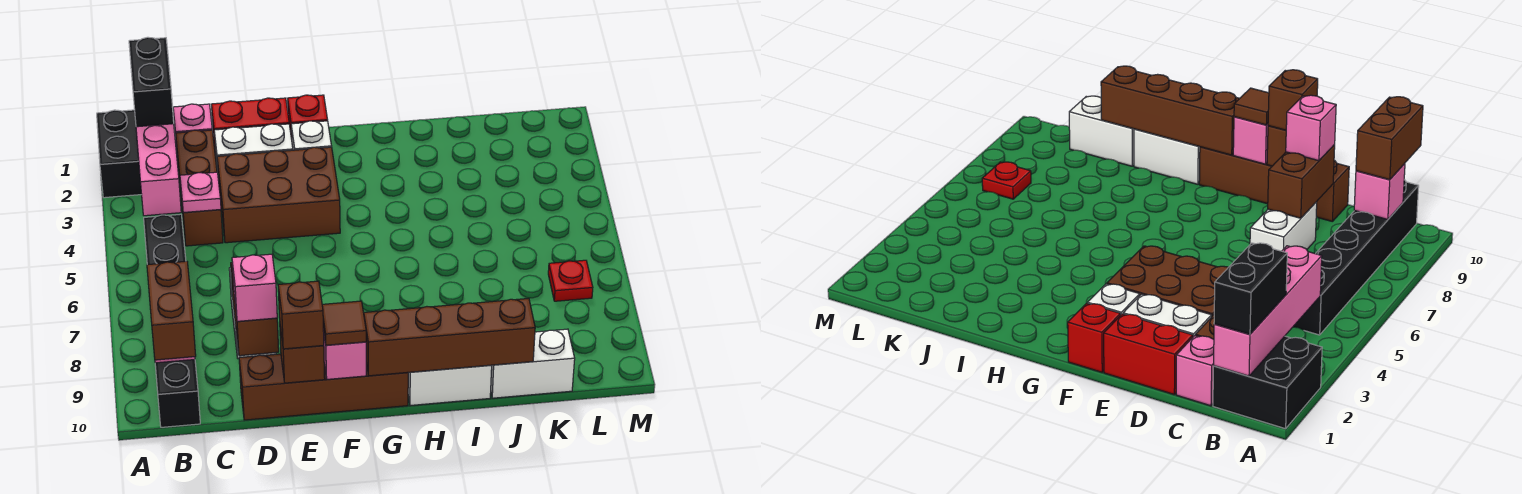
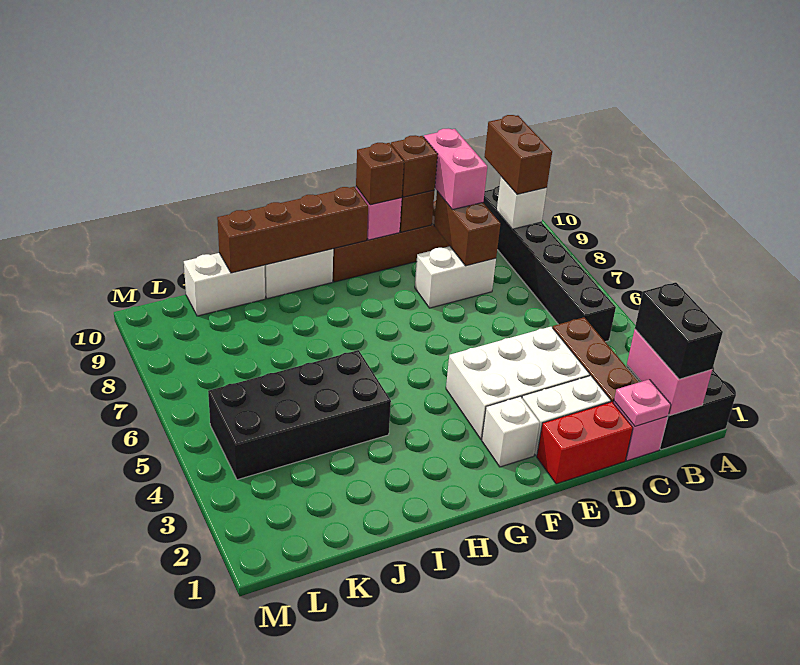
pink brick B1:B4 level 2 -> pink brick B1:B2 level 2
pink brick B9 level 2 -> white brick B9 level 2
pink plate C4 level 2 -> pink plate C1 level 2
brown brick D3:F4 level 1 -> white brick D3:F4 level 1
white brick D7:D8 level 1 -> white brick D8:E8 level 1
pink brick D9 level 3 -> pink brick D9:D10 level 3
red brick F1 level 1 -> none
brown tile F10 level 3 -> brown brick F10 level 3
none -> black brick I4:L5 level 1
red plate L7 level 1 -> none

